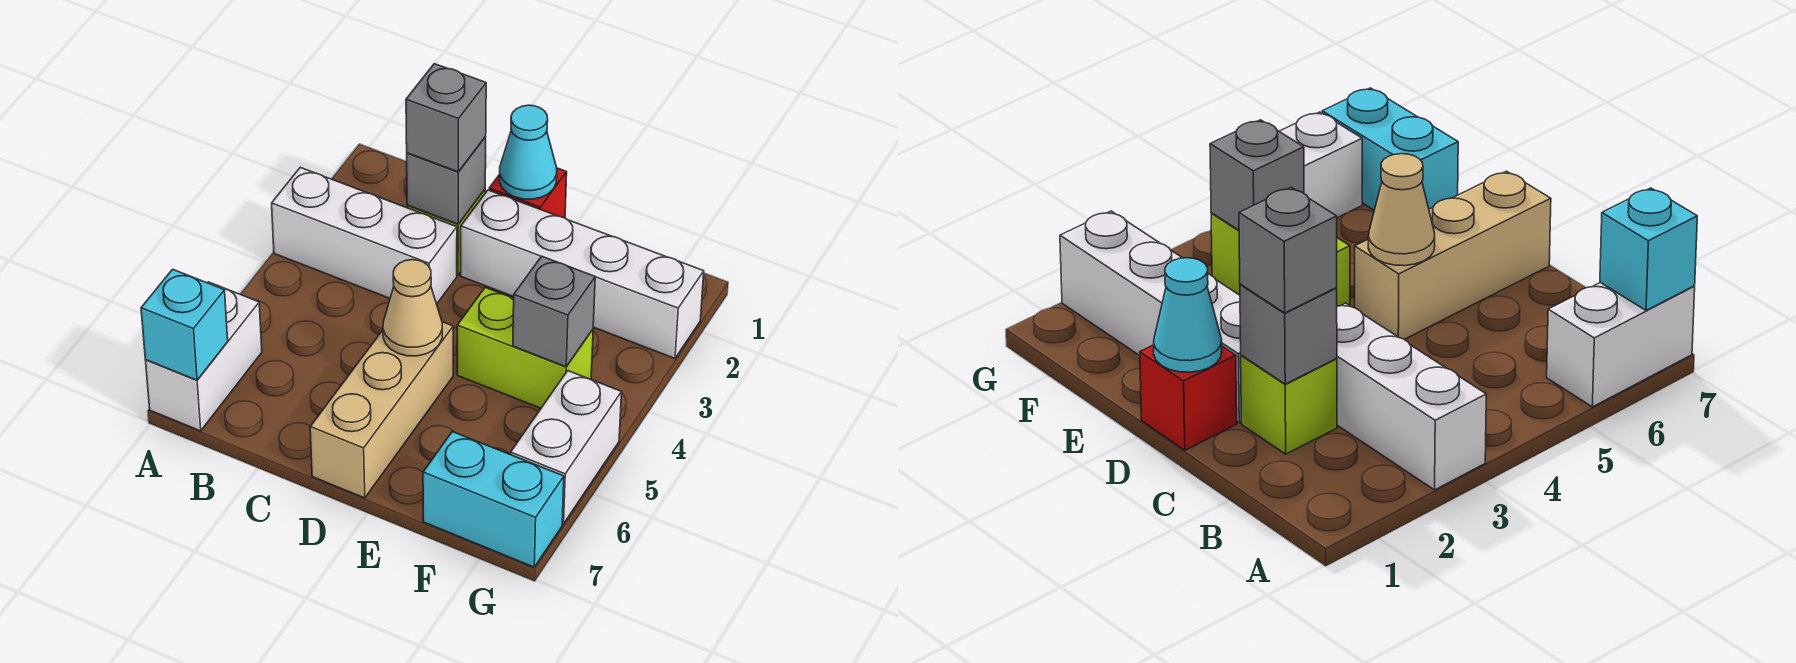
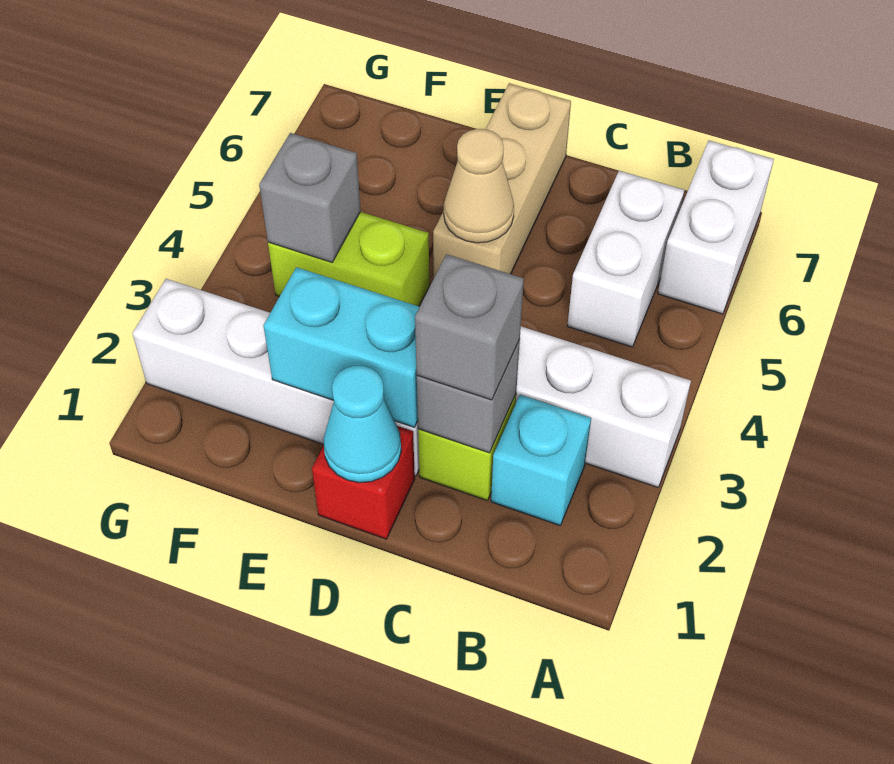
cyan brick A7 level 2 -> cyan brick B2 level 1
cyan brick F7:G7 level 1 -> cyan brick D2:E2 level 2
white brick G5:G6 level 1 -> white brick B5:B6 level 1

